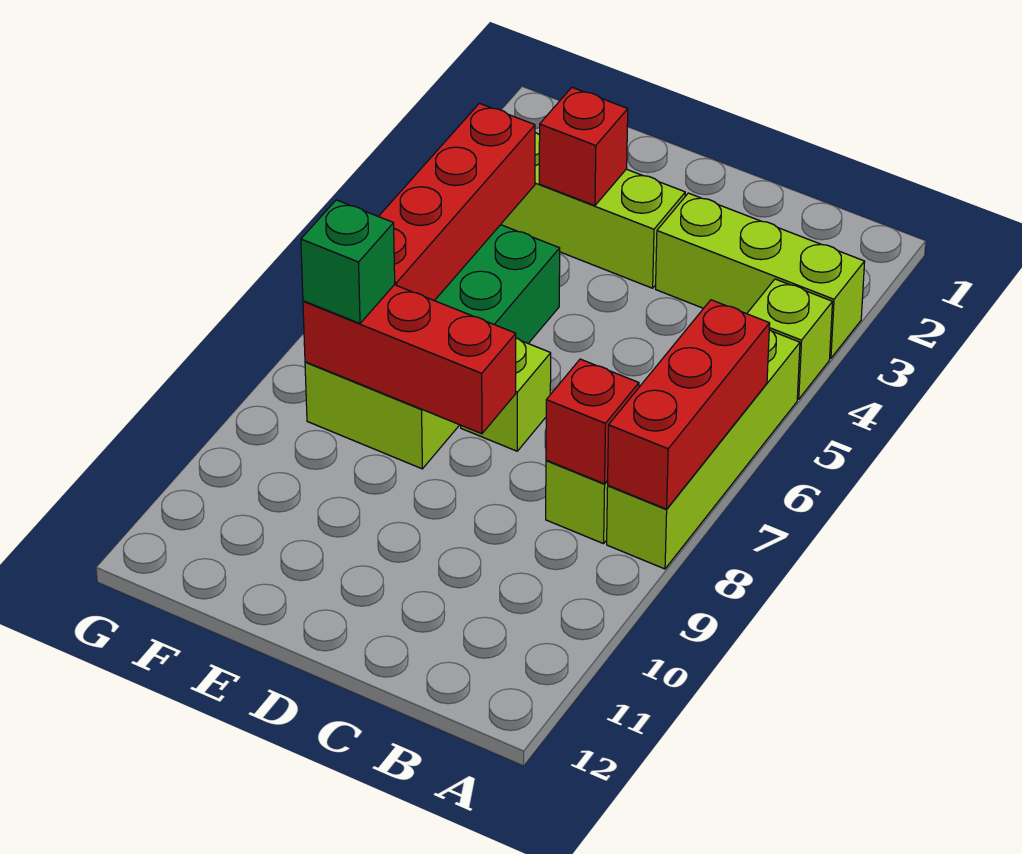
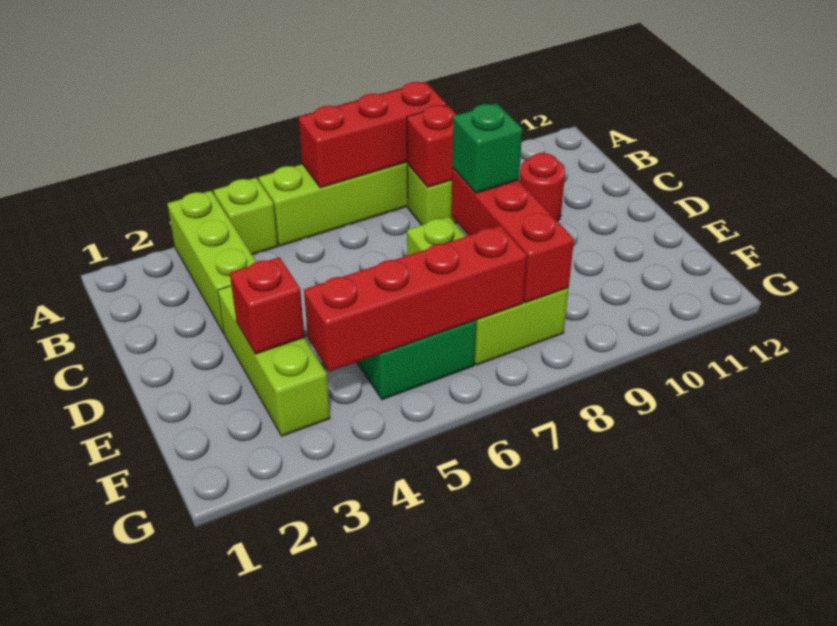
none -> red round brick C10 level 1
green brick F8 level 3 -> green brick D8 level 3

